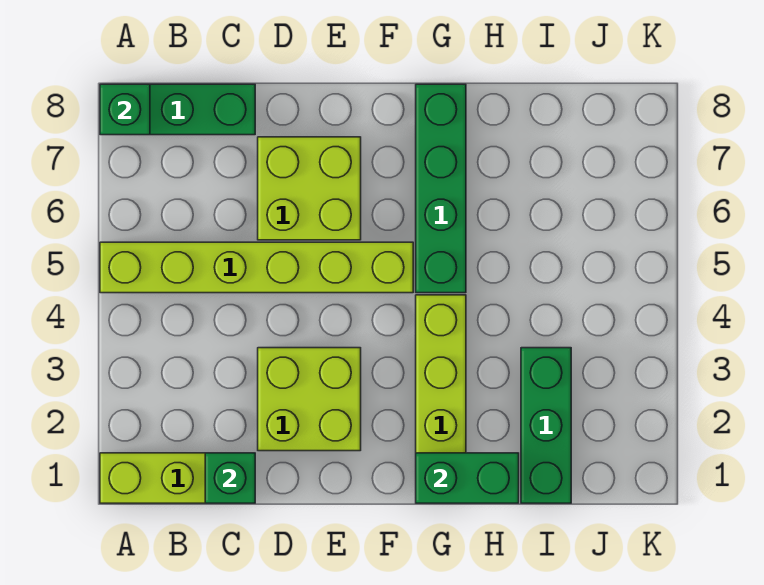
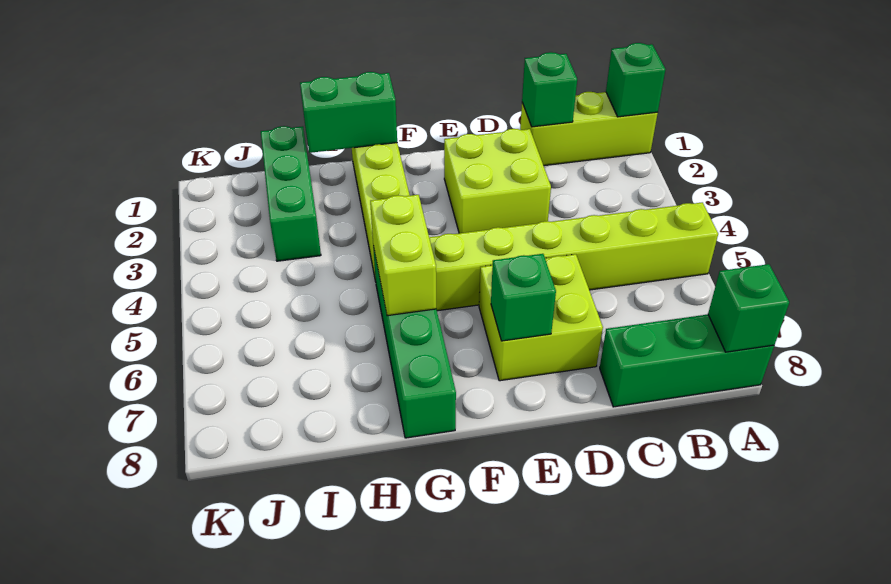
none -> green brick A1 level 2
none -> green brick E7 level 2
none -> lime brick G5:G6 level 2

